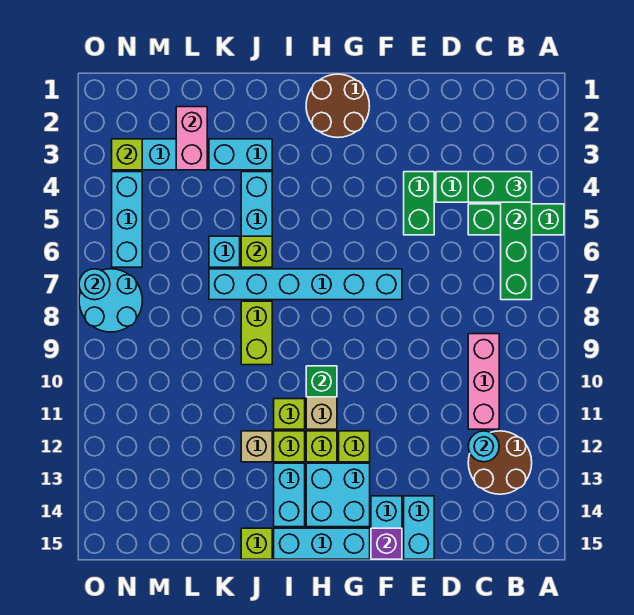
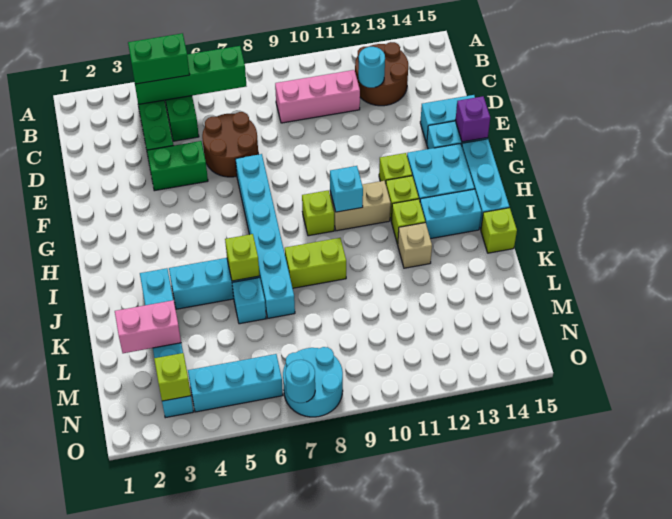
green brick B4:C4 level 3 -> green brick B4:B5 level 3
brown round brick G1:H2 level 1 -> brown round brick D6:E7 level 1
green brick H10 level 2 -> cyan brick H10 level 2
lime brick I11 level 1 -> lime brick H9 level 1

